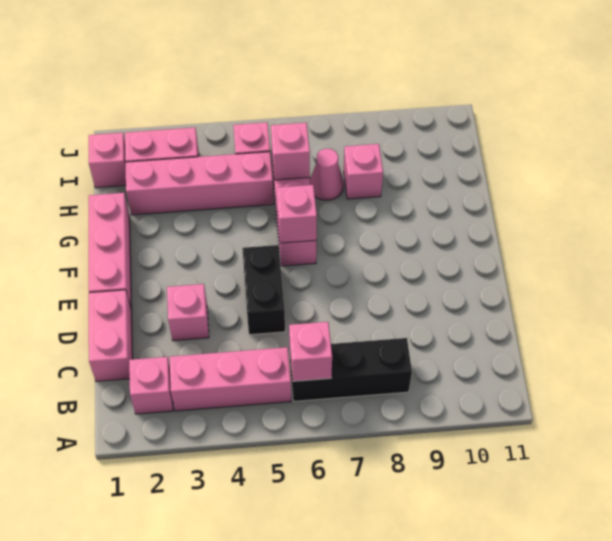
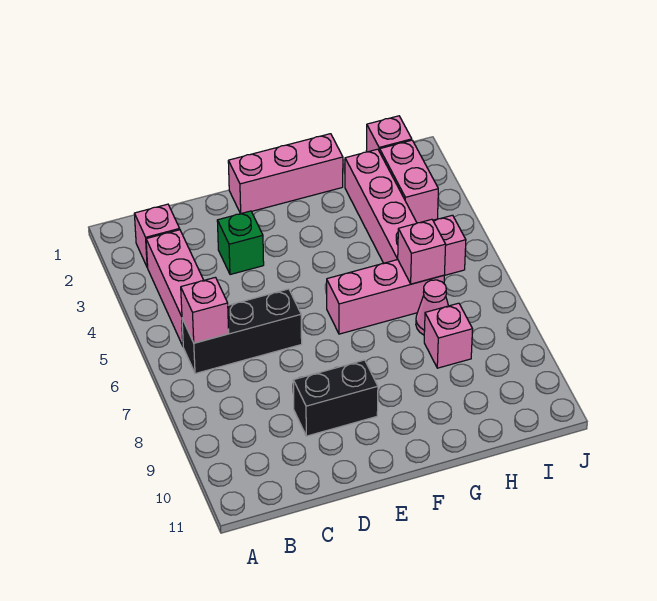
black brick B6:B8 level 1 -> black brick B6:D6 level 1
pink brick C1:D1 level 1 -> none
pink brick D3 level 1 -> green brick D3 level 1
black brick D5:E5 level 1 -> black brick D9:E9 level 1
pink brick F6 level 2 -> none

